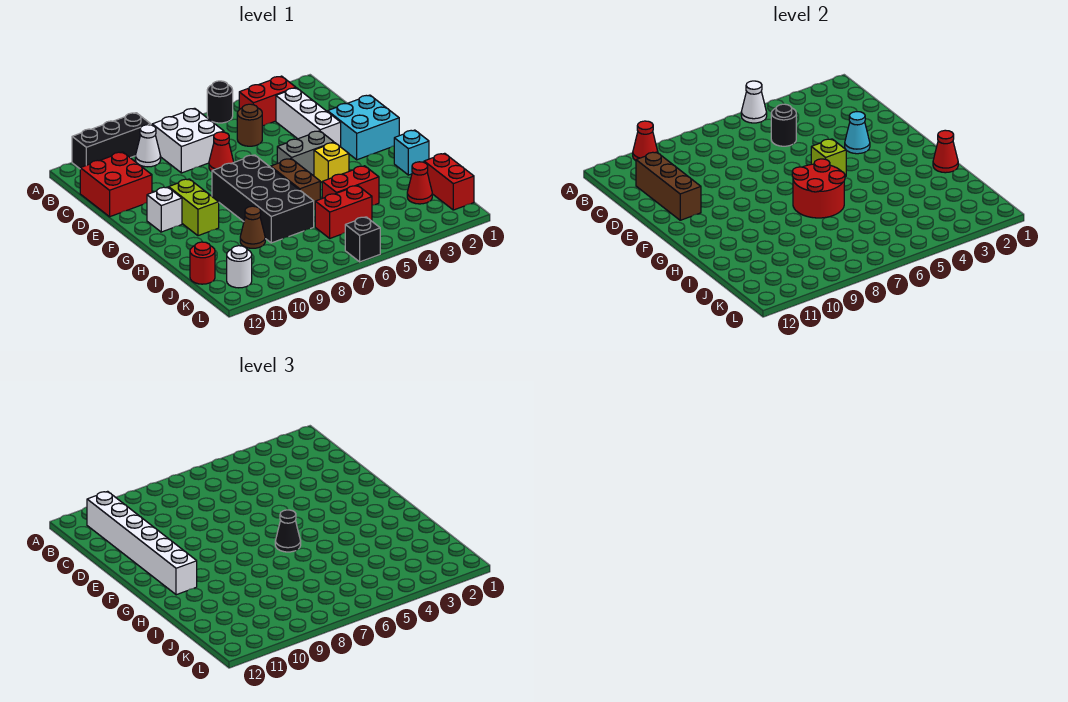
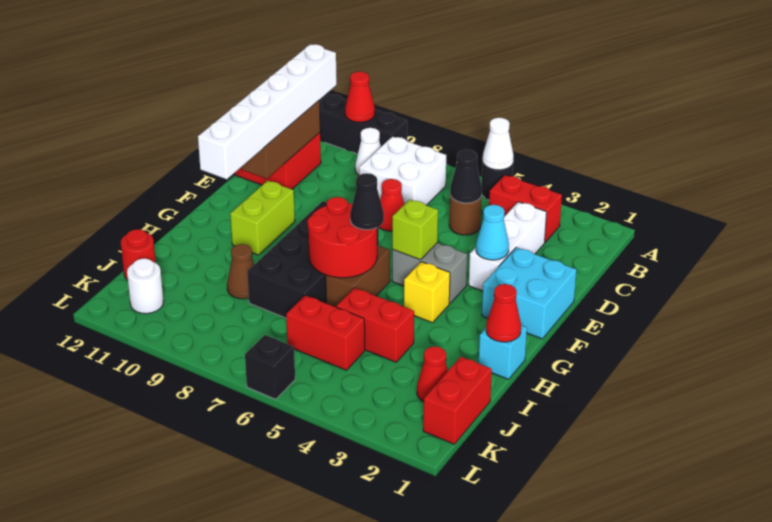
black round brick C5 level 2 -> black cone C5 level 2
white brick F11 level 1 -> none

